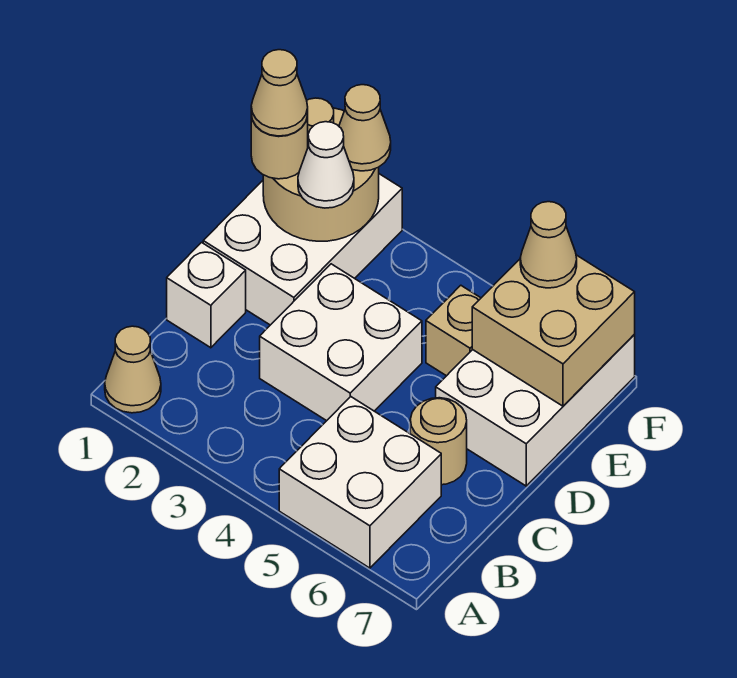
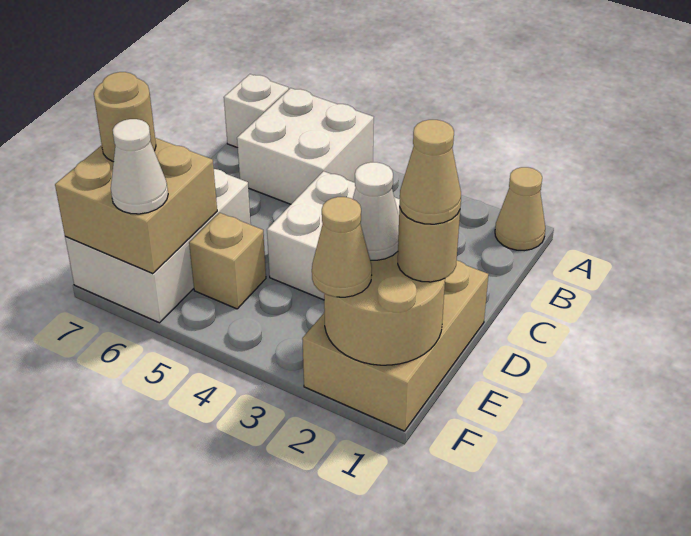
white brick C1 level 1 -> white brick A7 level 1
tan round brick C6 level 1 -> tan round brick E7 level 3
white brick D1:F2 level 1 -> tan brick D1:F2 level 1
tan cone F6 level 3 -> white cone F6 level 3

